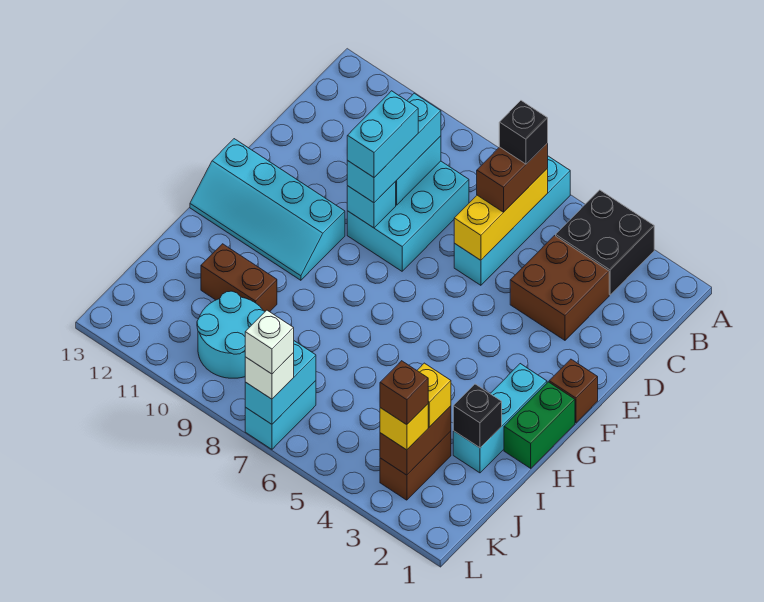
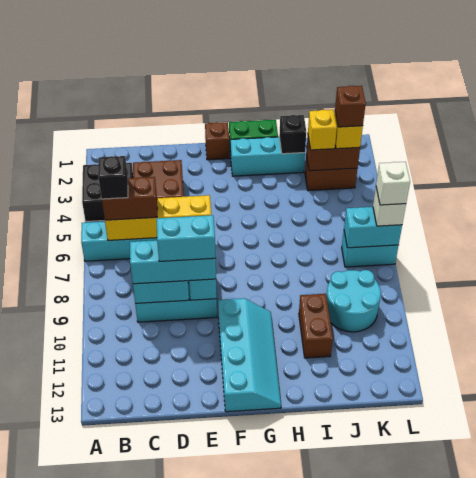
yellow brick B6:D6 level 2 -> yellow brick B6:E6 level 2

